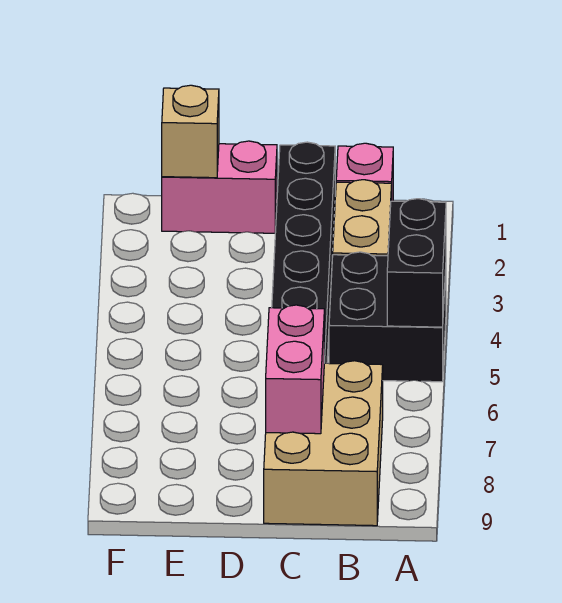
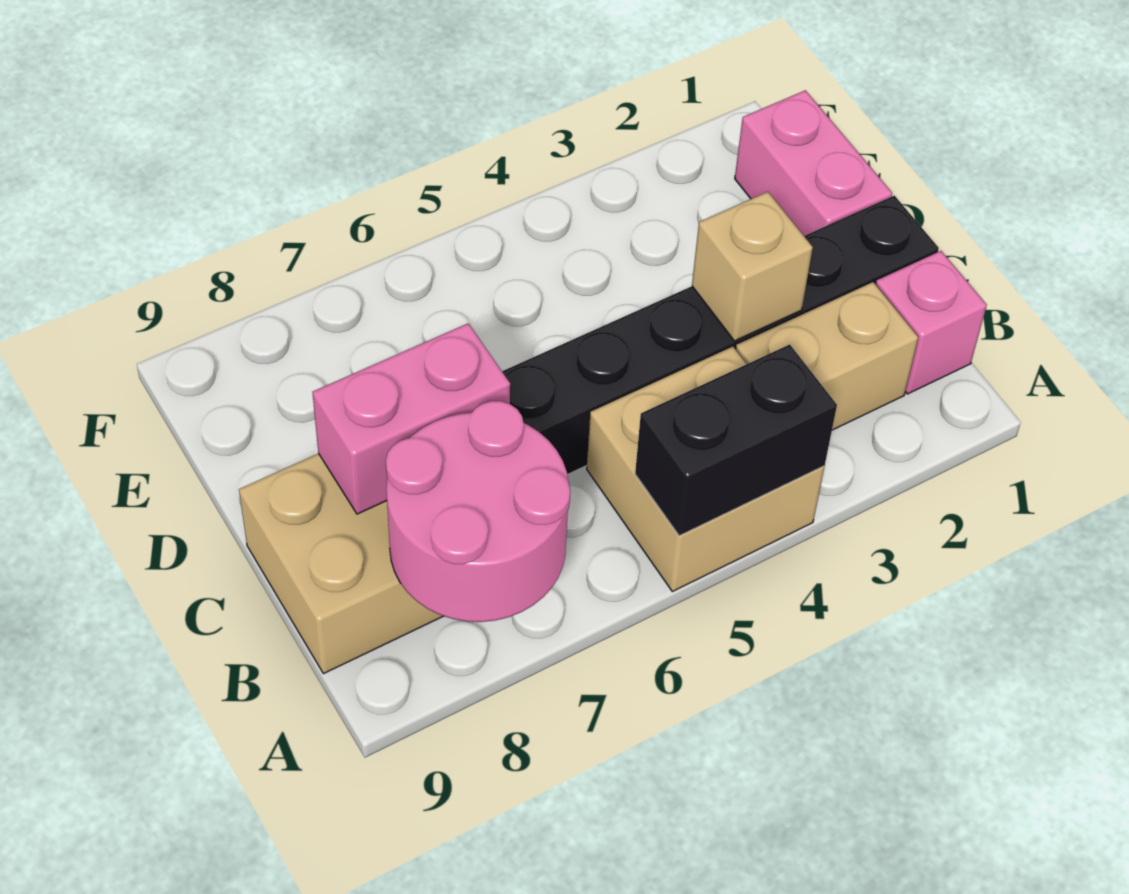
black brick A4:B5 level 1 -> tan brick A4:B5 level 1
none -> pink round brick A7:B8 level 2
tan brick E1 level 2 -> tan brick C3 level 2

